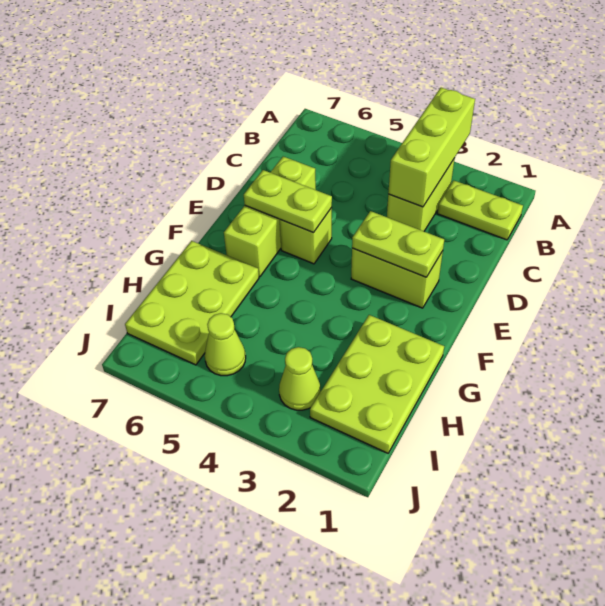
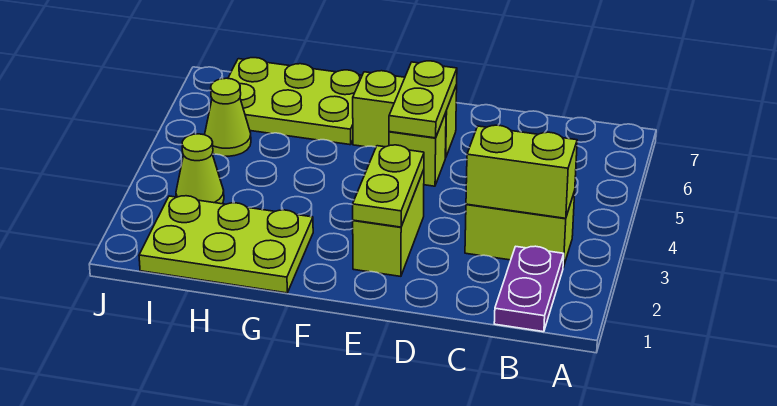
lime brick A3:C3 level 2 -> lime brick B3:C3 level 2
lime plate B1:B2 level 1 -> purple plate B1:B2 level 1
lime brick D6:F6 level 1 -> lime brick E6:F6 level 1

